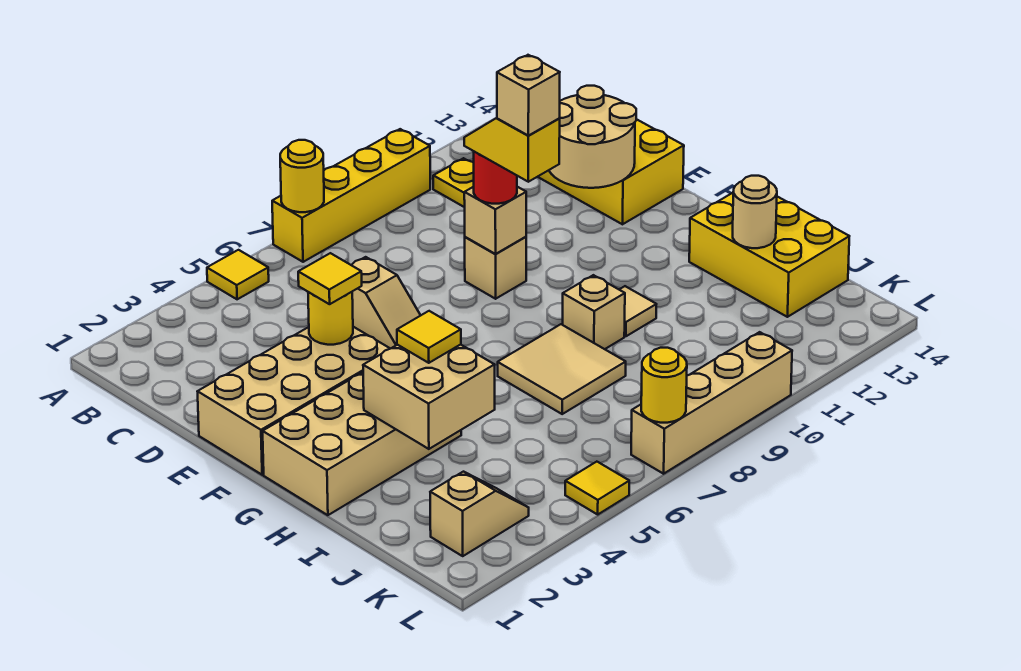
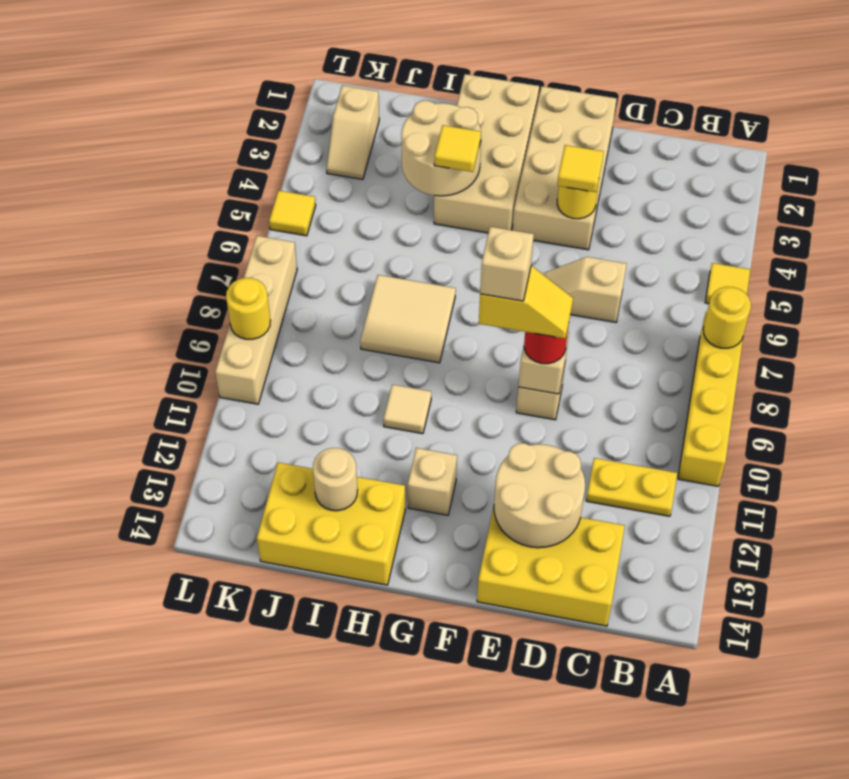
tan brick H3:I4 level 2 -> tan round brick H3:I4 level 2
tan brick H9 level 1 -> tan brick G12 level 1
yellow round brick L7 level 2 -> yellow round brick L9 level 2

